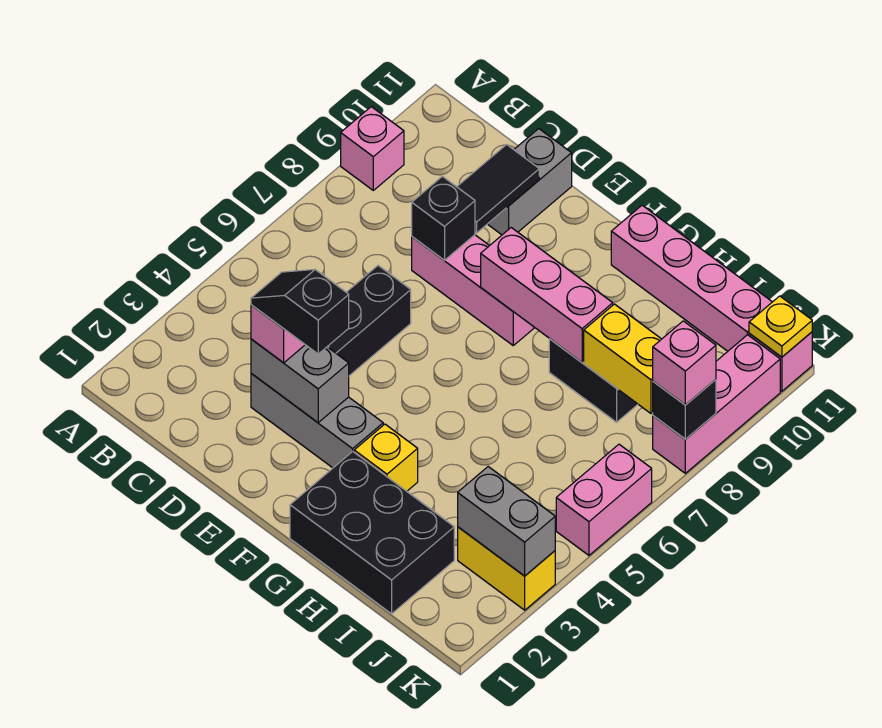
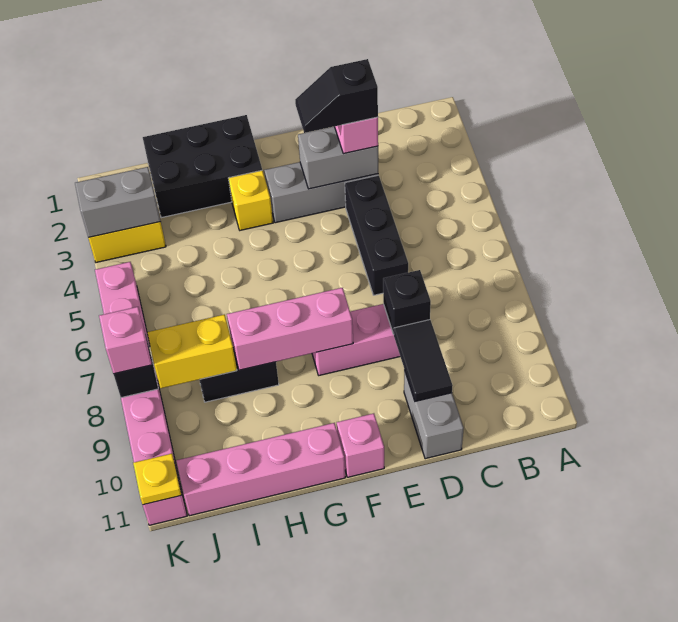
pink brick A9 level 1 -> pink brick F11 level 1
black slope D3:E3 level 4 top E -> black slope D3:E3 level 4 top D

